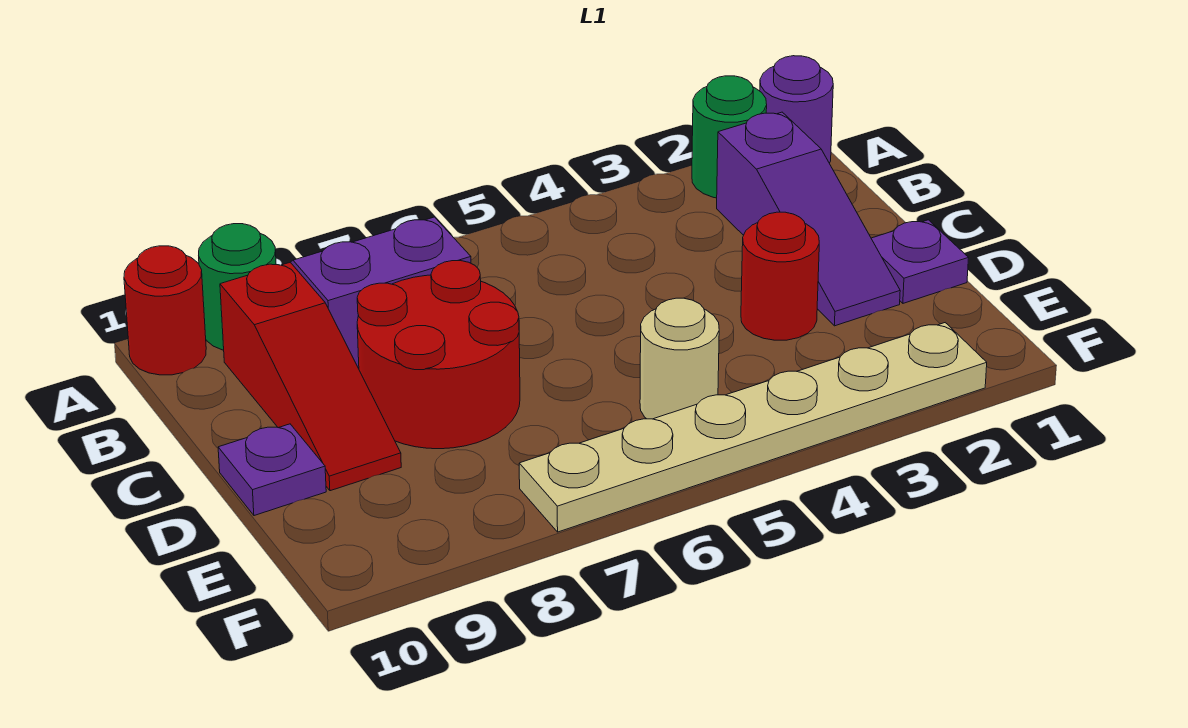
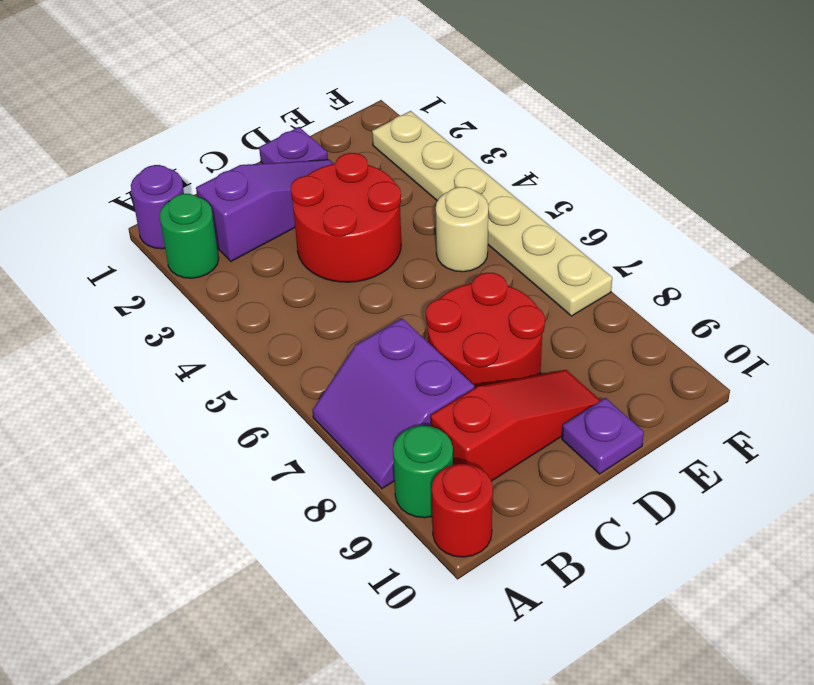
red round brick D3 level 1 -> red round brick C3:D4 level 1

